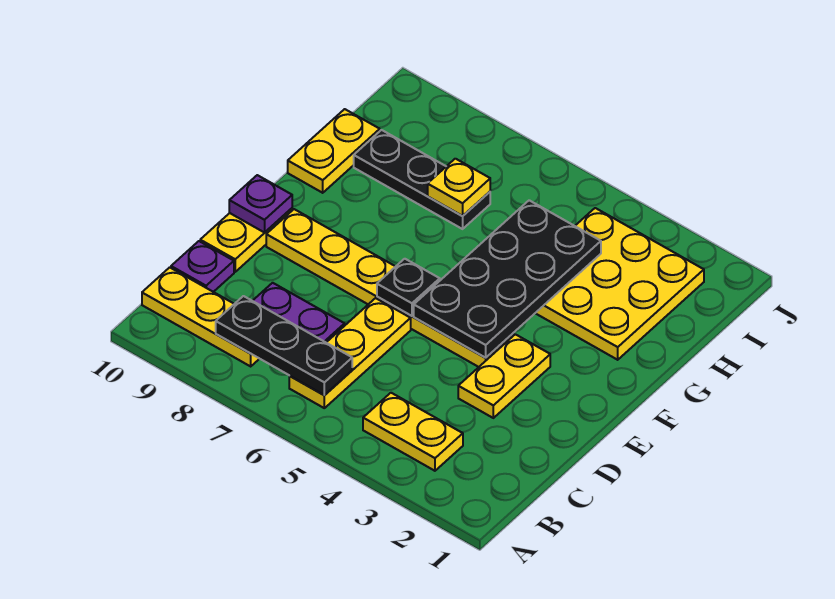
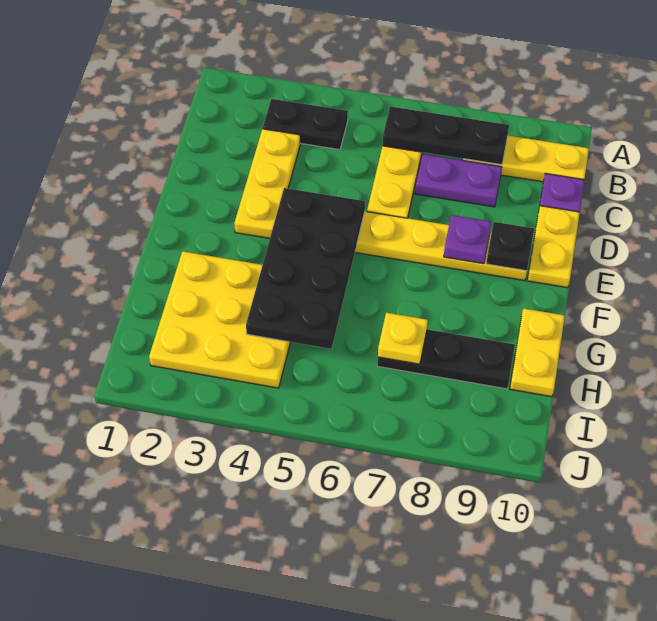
yellow plate B3:B4 level 1 -> black plate B3:B4 level 1
yellow plate D3:E3 level 1 -> yellow plate C3:E3 level 1
black plate E6 level 2 -> black plate E9 level 2
purple plate E10 level 2 -> purple plate E8 level 2

